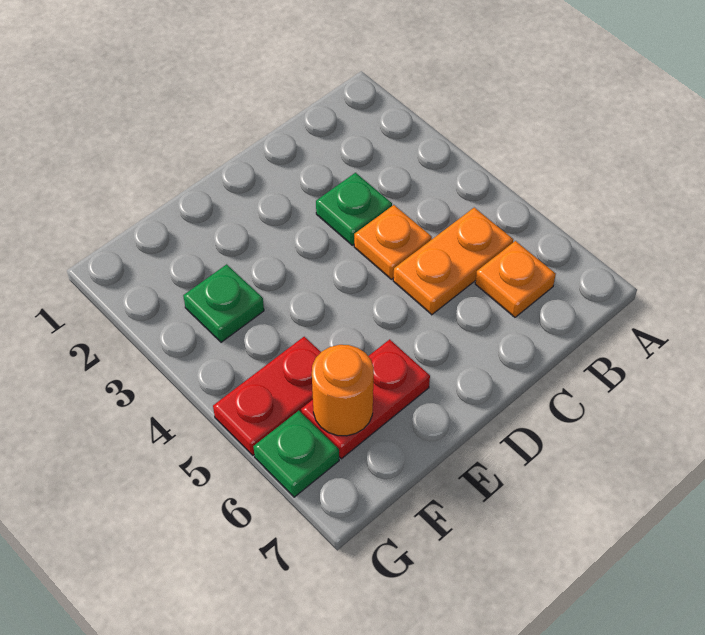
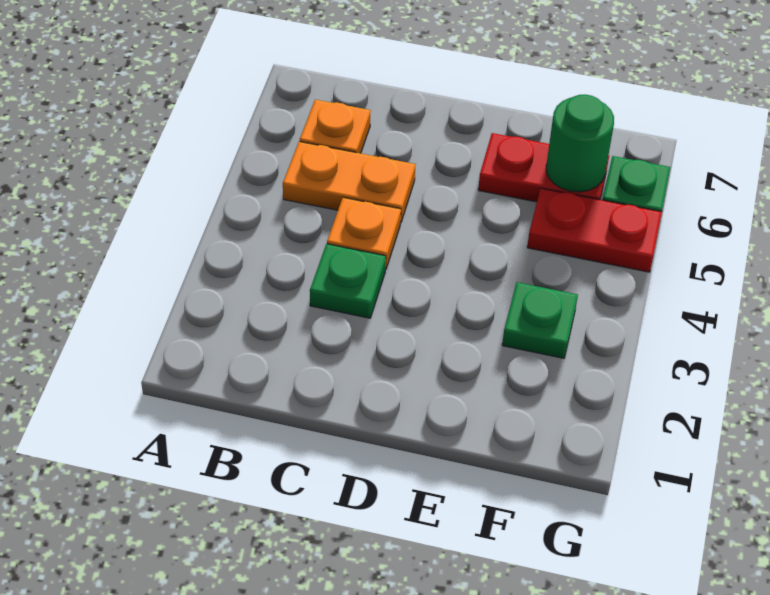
orange round brick F6 level 2 -> green round brick F6 level 2

